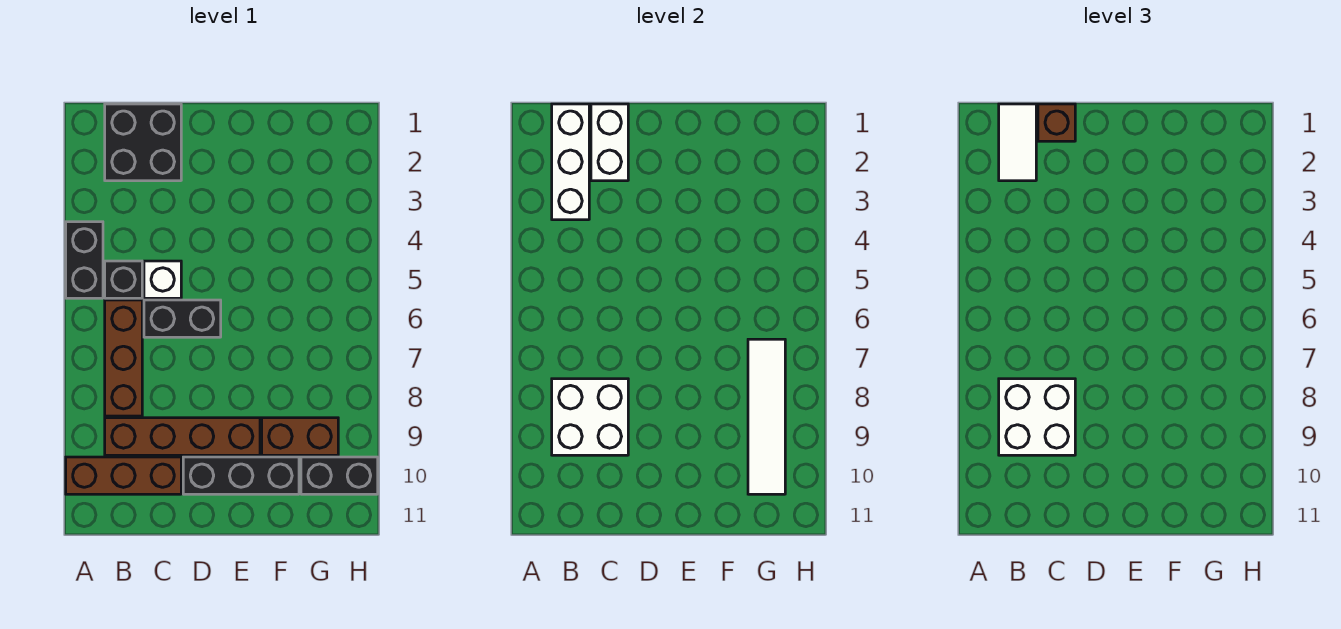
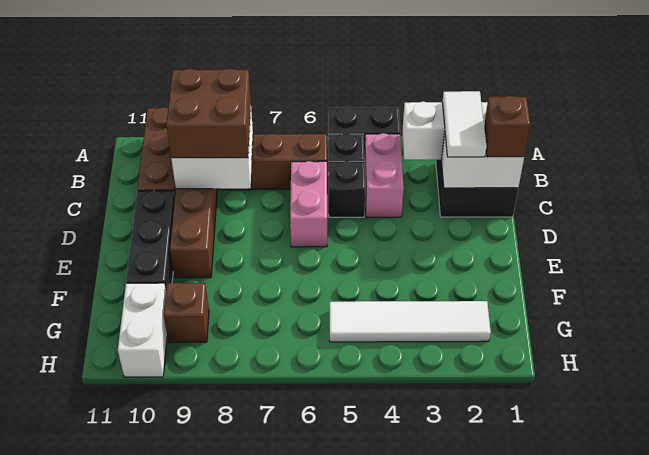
white tile B1:B2 level 3 -> white tile B2:C2 level 3
none -> pink brick B4:C4 level 1
white brick B8:C9 level 3 -> brown brick B8:C9 level 3
white brick C5 level 1 -> black brick C5 level 1
black brick C6:D6 level 1 -> pink brick C6:D6 level 1
brown brick F9:G9 level 1 -> brown brick G9 level 1
white tile G7:G10 level 2 -> white tile G2:G5 level 1
black brick G10:H10 level 1 -> white brick G10:H10 level 1

